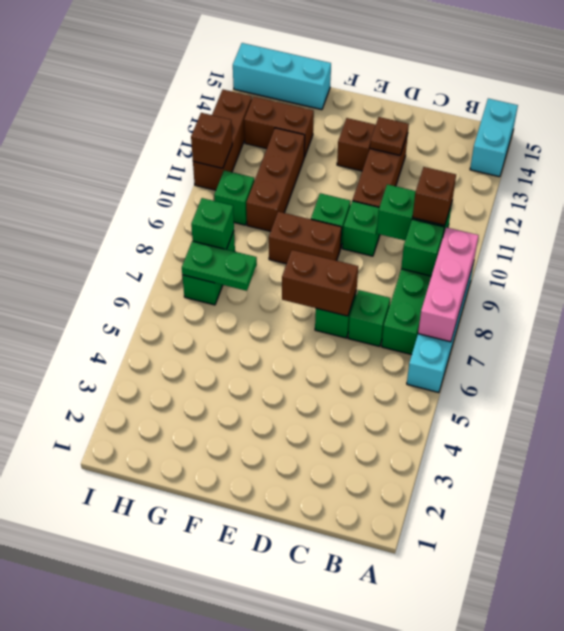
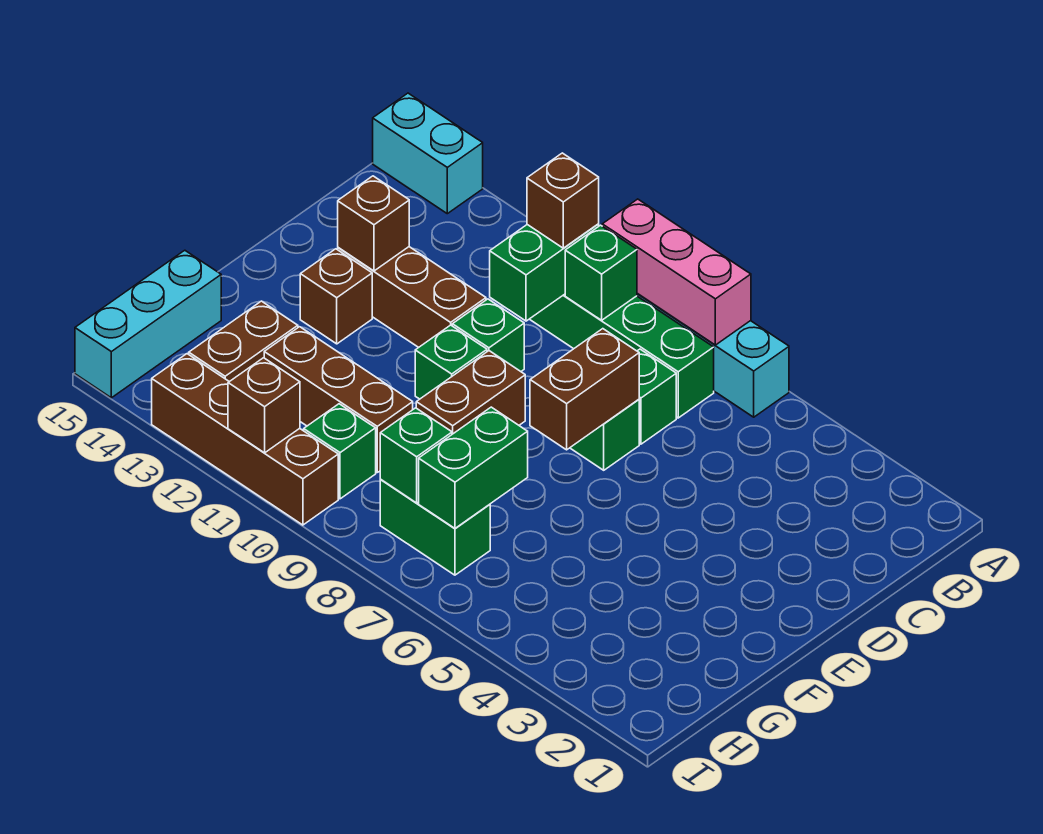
brown plate D13 level 2 -> brown brick D13 level 2
green plate G7:H7 level 2 -> green brick G7:H7 level 2
brown brick I11:I13 level 1 -> brown brick I10:I13 level 1

